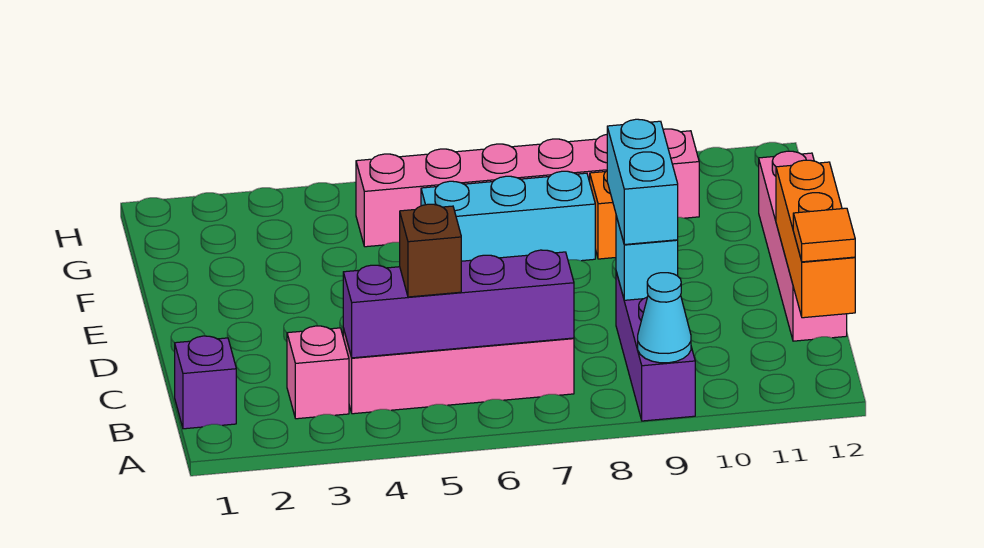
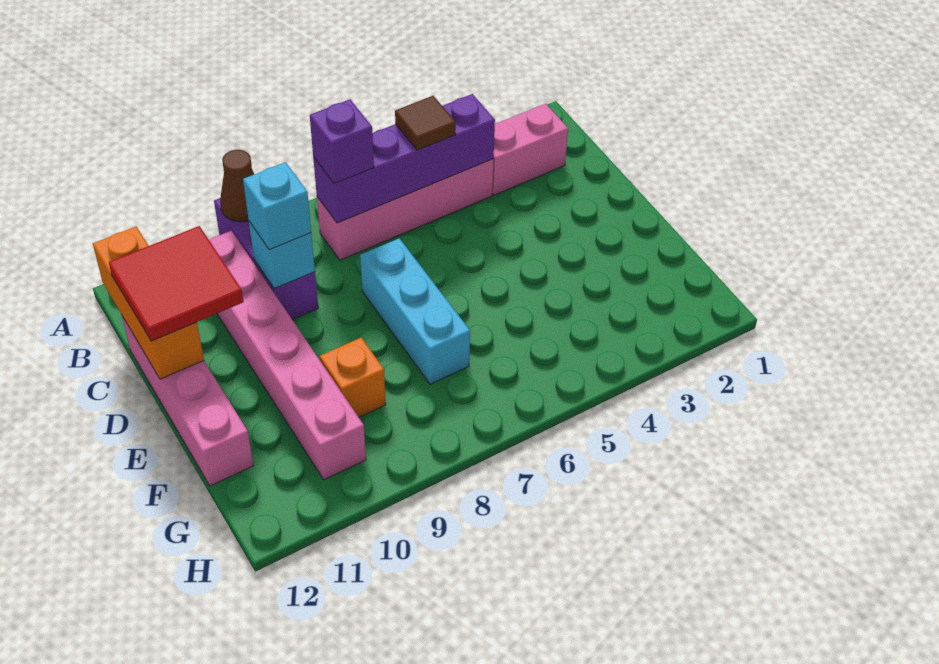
cyan cone A9 level 2 -> brown cone A9 level 2
purple brick B1 level 1 -> purple brick B7 level 3
pink brick B3 level 1 -> pink brick B2:B3 level 1
brown brick B5 level 3 -> brown tile B5 level 3
orange tile B12 level 3 -> none
cyan brick C9:D9 level 3 -> cyan brick C9 level 3
none -> red tile C11:D12 level 3
cyan brick F6:F8 level 1 -> cyan brick D7:F7 level 1
pink brick G5:G10 level 1 -> pink brick B10:G10 level 1

